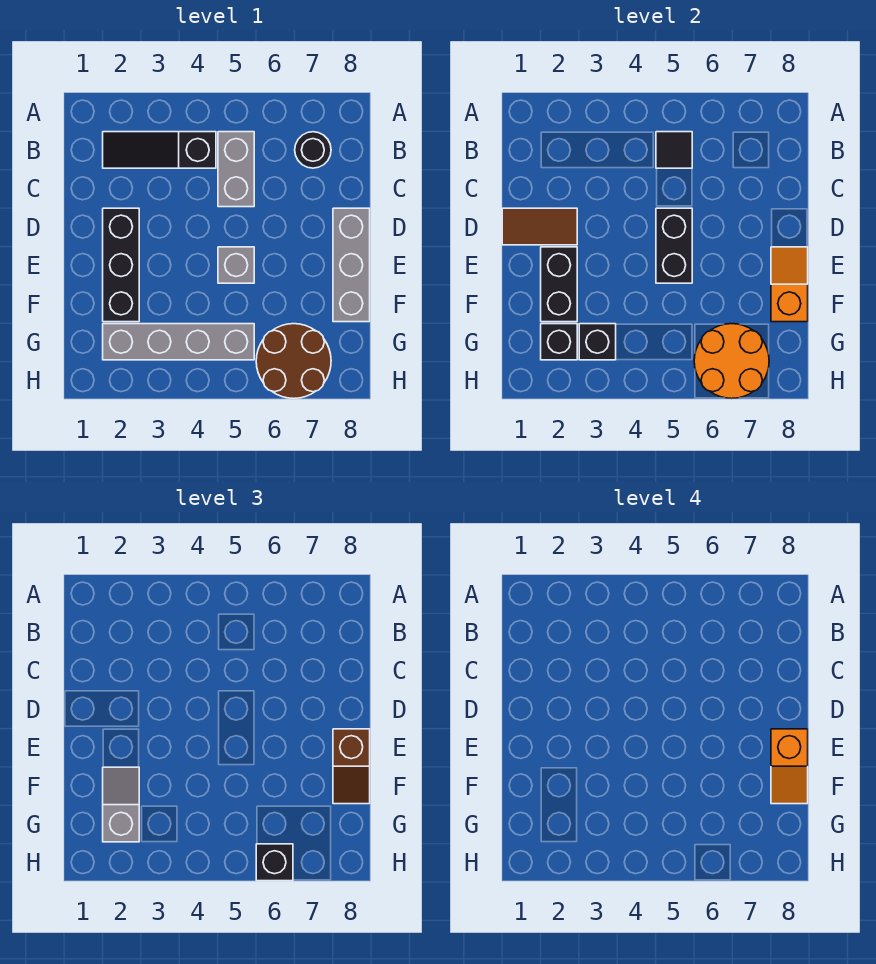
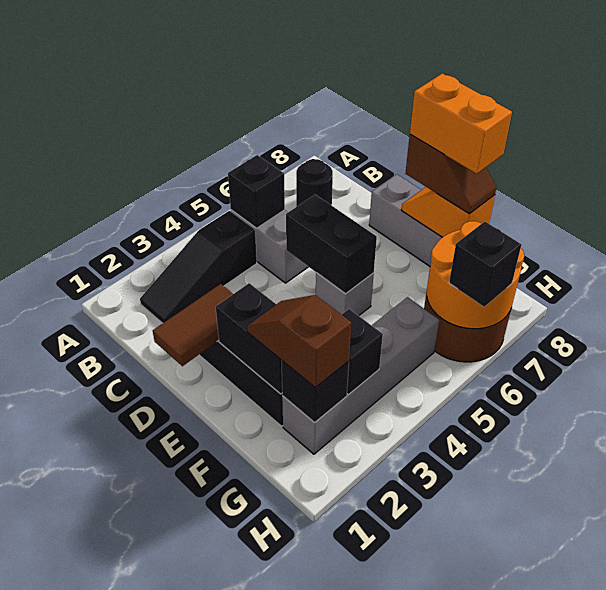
black tile B5 level 2 -> black brick B5 level 2
orange slope E8:F8 level 4 top E -> orange brick E8:F8 level 4
grey slope F2:G2 level 3 top G -> brown slope F2:G2 level 3 top G

